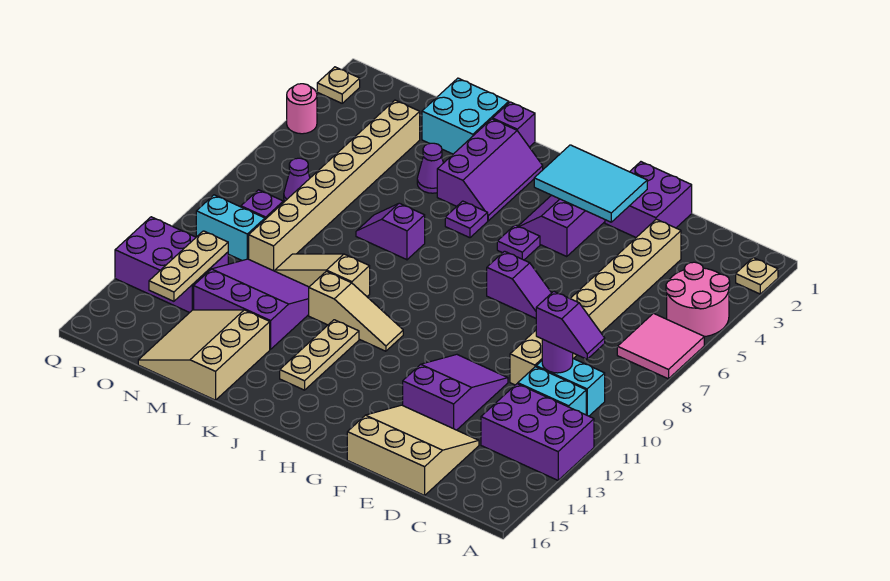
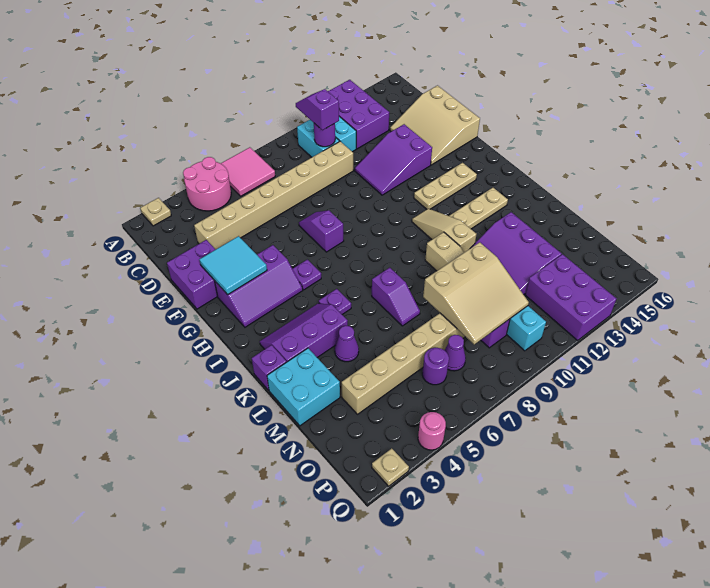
cyan tile F2:H3 level 2 -> cyan tile F2:G3 level 2
tan slope L14:N16 level 1 top L -> tan slope M8:O10 level 2 top M
none -> purple round brick O6 level 1
tan plate O12:O14 level 2 -> tan plate H12:H14 level 1

